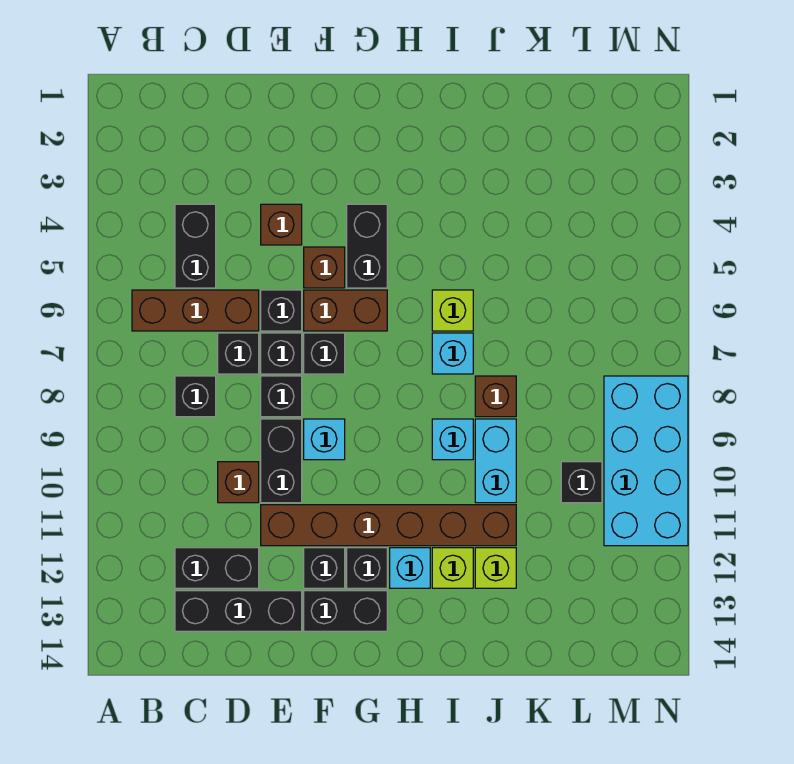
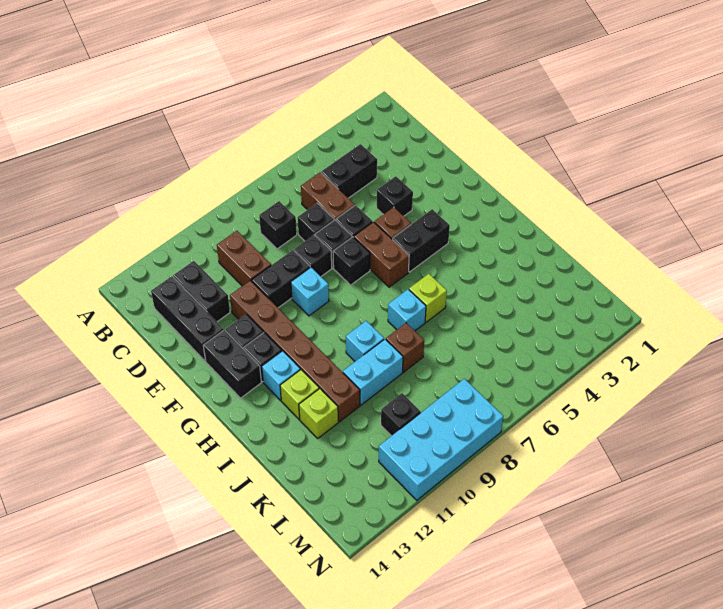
brown brick B6:D6 level 1 -> brown brick C6:D6 level 1
brown brick D10 level 1 -> brown brick C10:D10 level 1
brown brick E4 level 1 -> black brick E4 level 1

